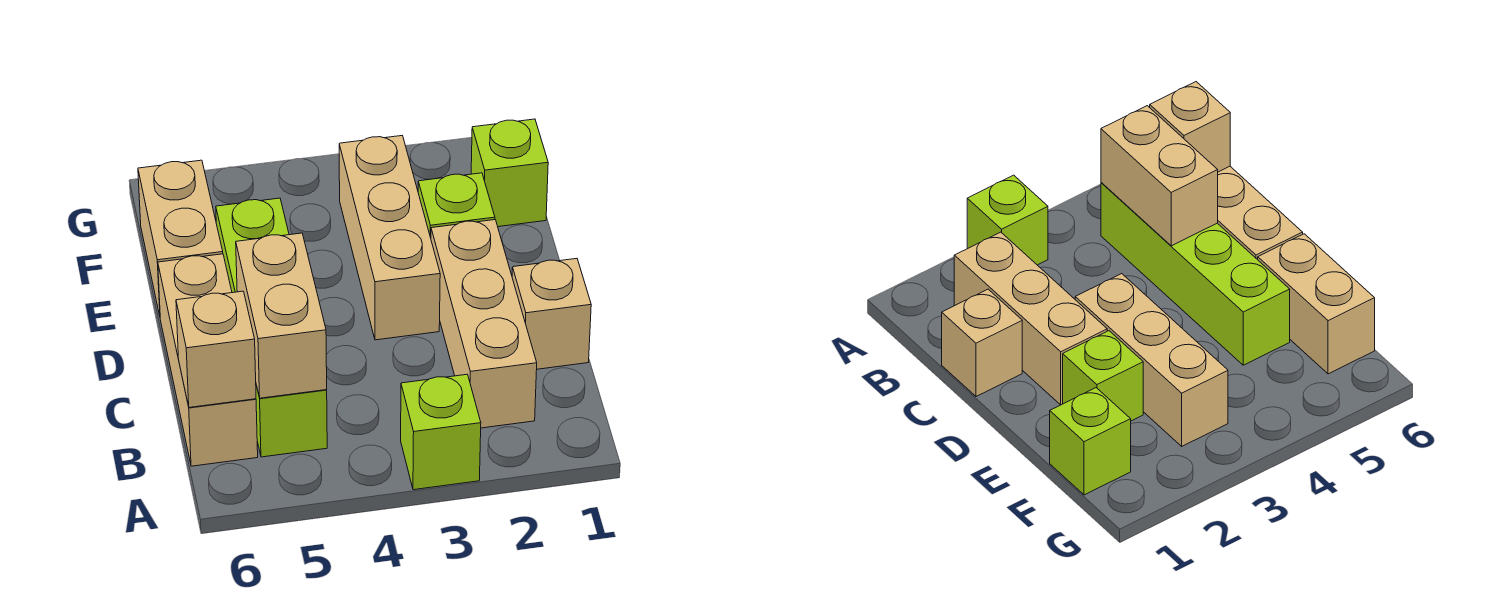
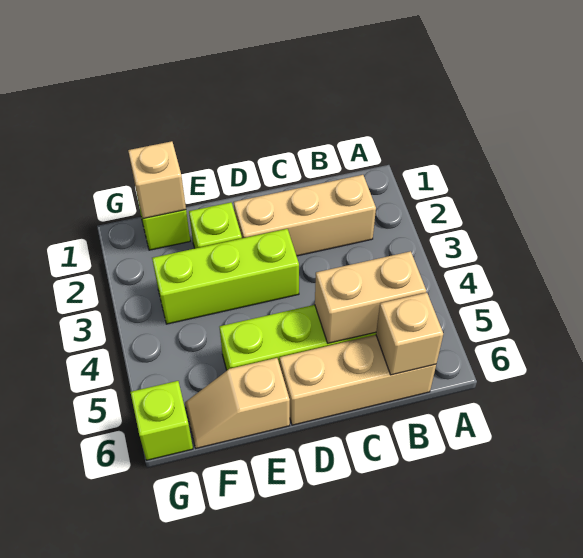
lime brick A3 level 1 -> lime brick G6 level 1
tan brick C1 level 1 -> tan brick F1 level 2
tan brick D3:F3 level 1 -> lime brick D3:F3 level 1
tan brick E6:F6 level 1 -> tan slope E6:F6 level 1 top E

